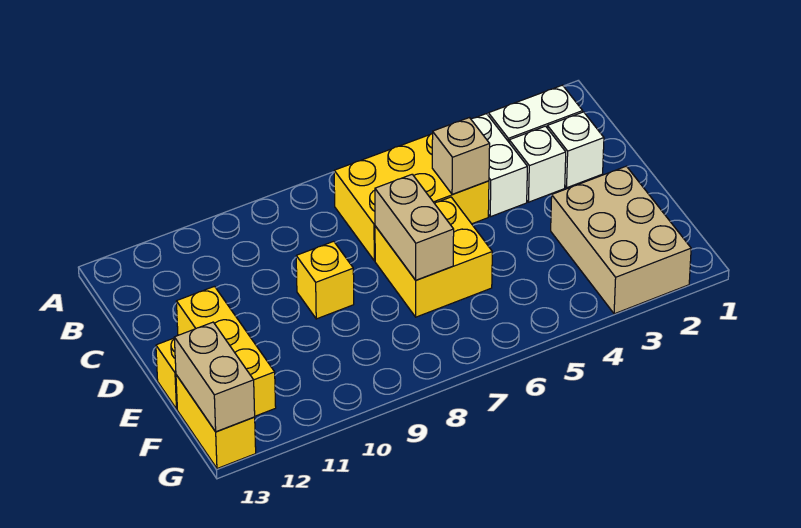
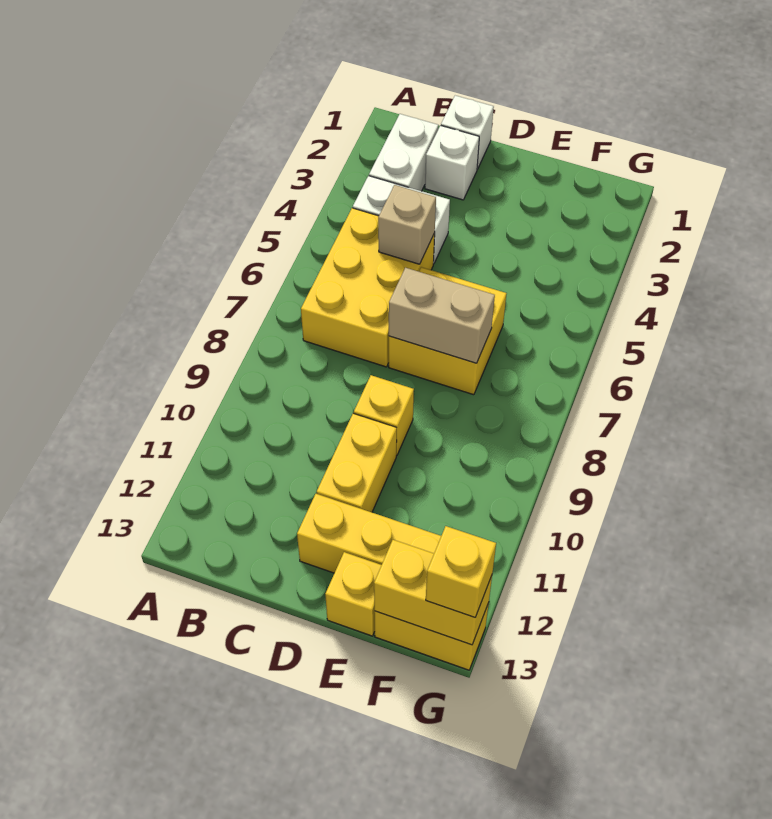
white brick C3 level 1 -> white brick C1 level 1
none -> yellow brick D10:D11 level 1
tan brick E2:G3 level 1 -> none
tan brick F13:G13 level 2 -> yellow brick F13:G13 level 2
none -> yellow brick G13 level 3

